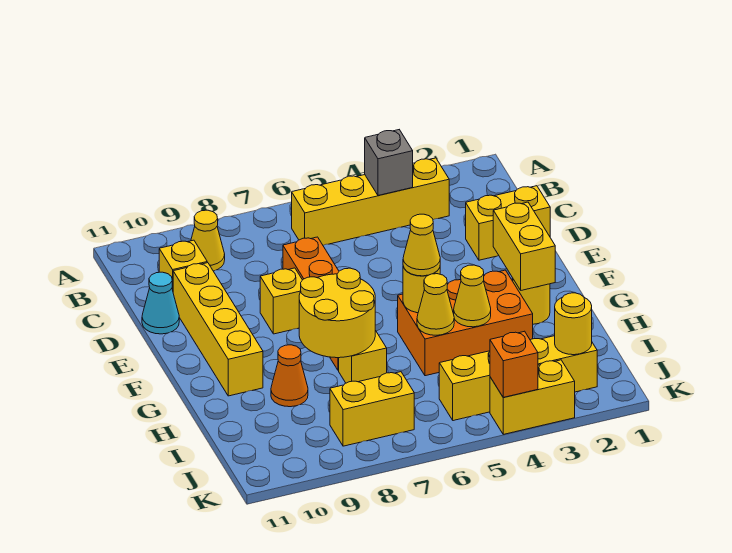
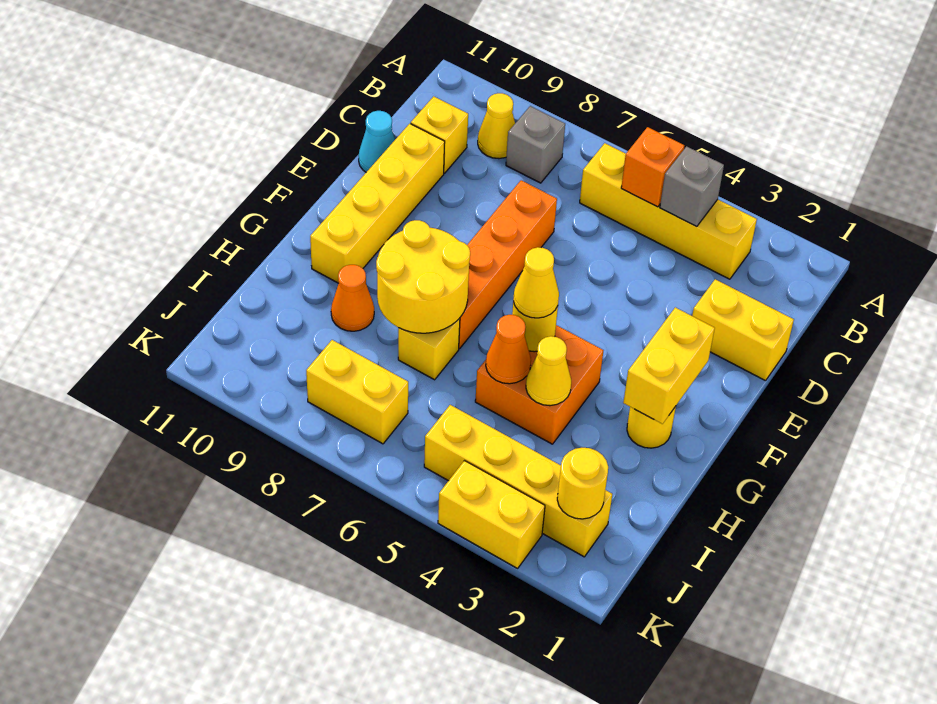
none -> grey brick B8 level 1
yellow brick E8 level 1 -> none
orange brick G3:H5 level 1 -> orange brick G4:H5 level 1
yellow cone H5 level 2 -> orange cone H5 level 2
orange brick K4 level 2 -> orange brick B5 level 2

